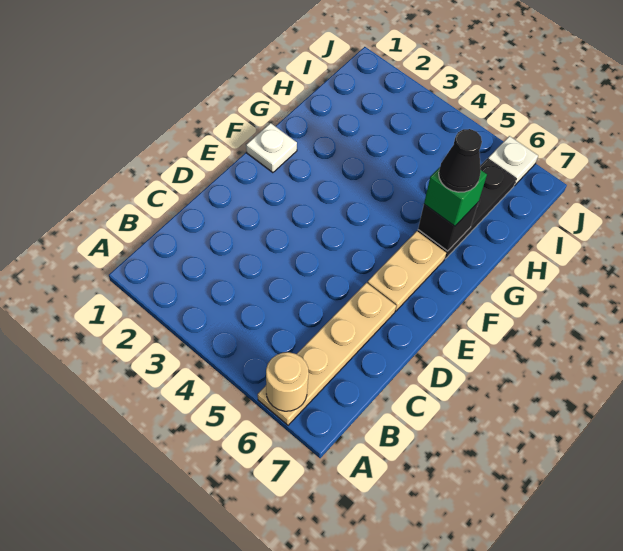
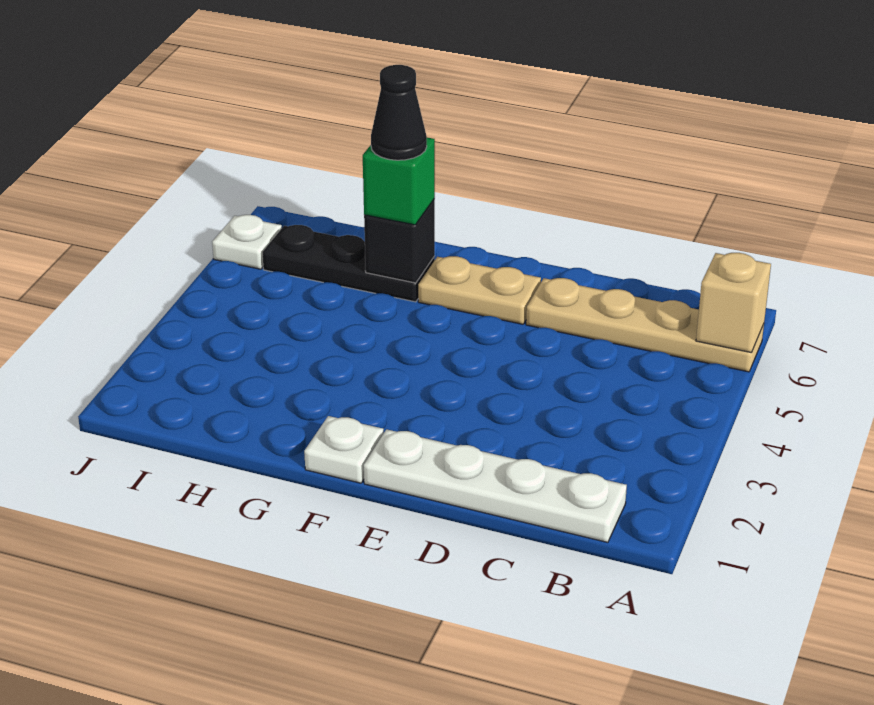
tan round brick A6 level 2 -> tan brick A6 level 2
none -> white plate B1:E1 level 1

